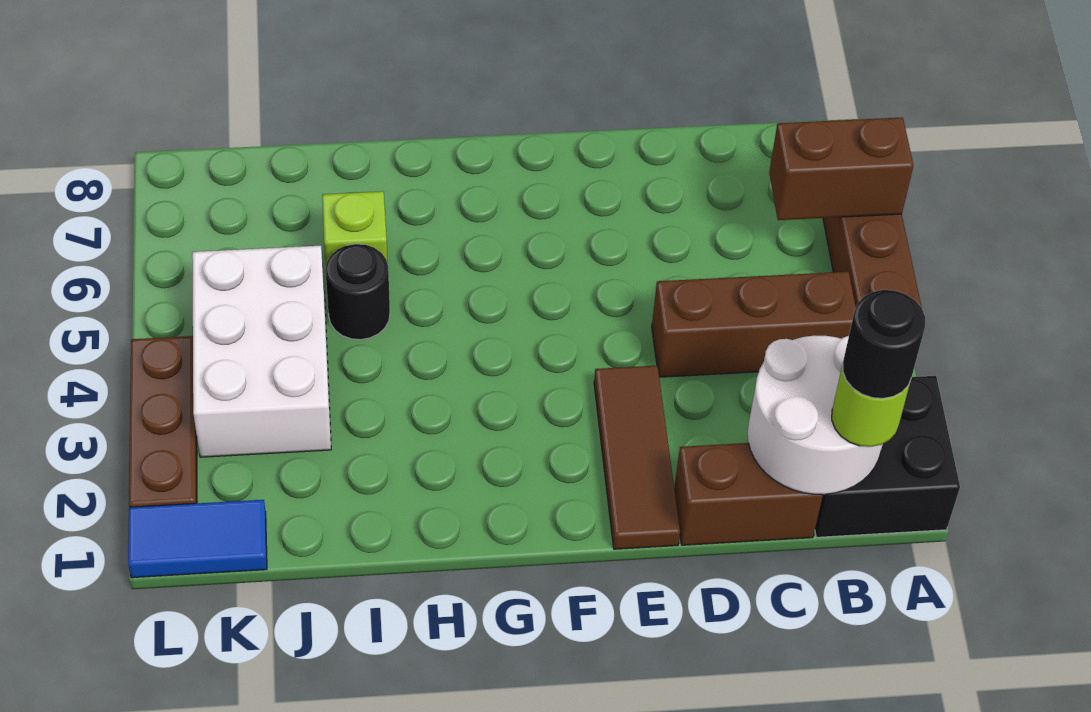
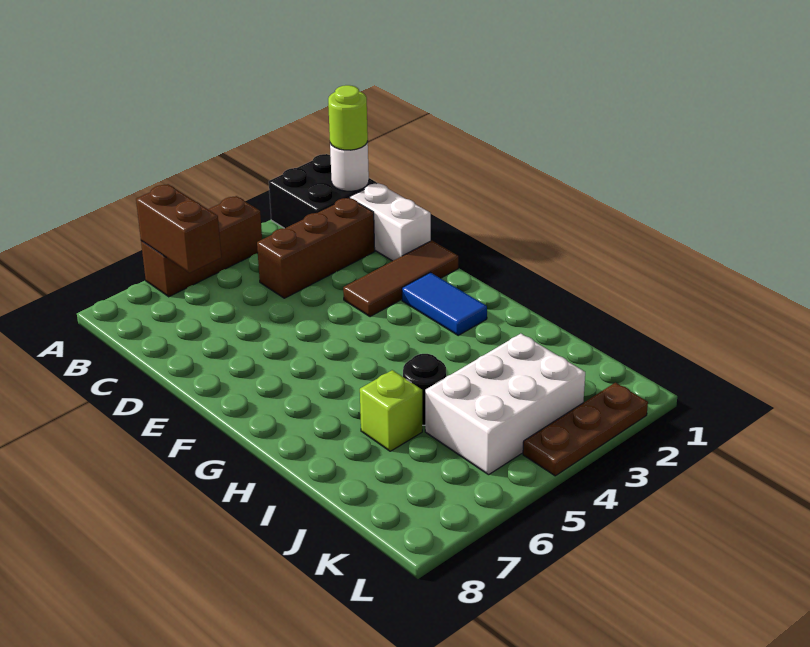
white round brick B1:C2 level 2 -> white round brick B1 level 2
black round brick B1 level 4 -> none
brown brick B4:D4 level 1 -> brown brick C2:C4 level 1
brown brick C1:D1 level 1 -> white brick C1:D1 level 1
blue tile K1:L1 level 1 -> blue tile F2:G2 level 1

